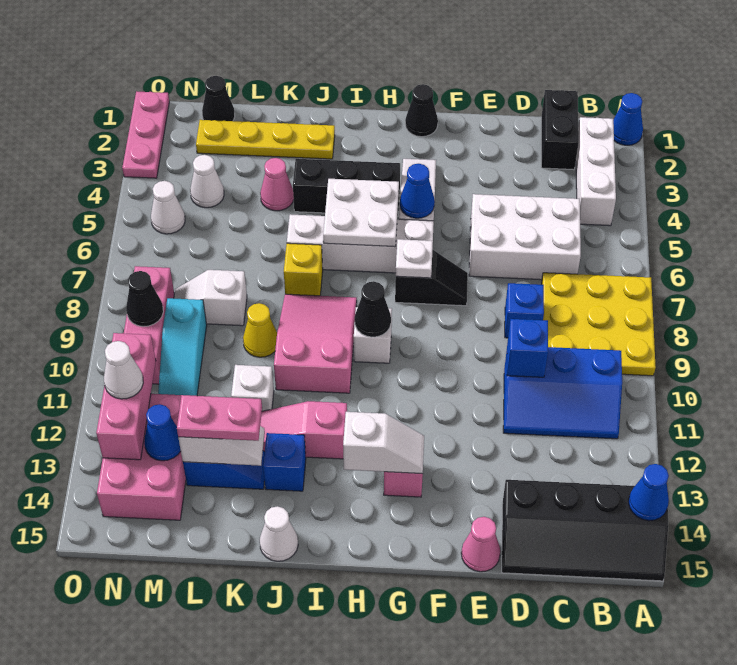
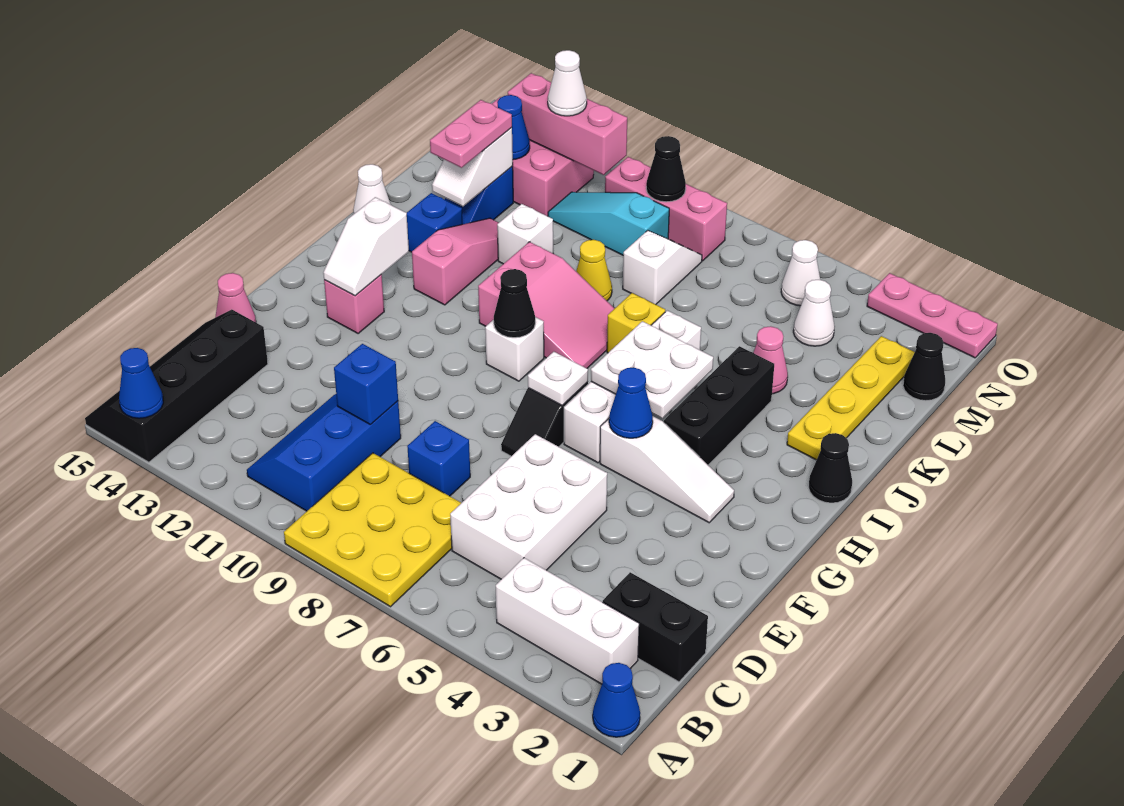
black cone G1 level 1 -> black cone I1 level 1

